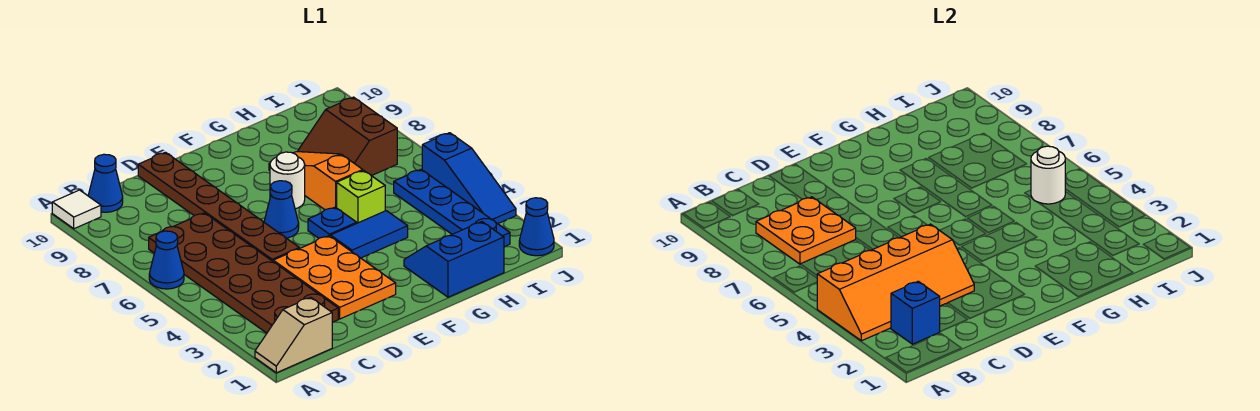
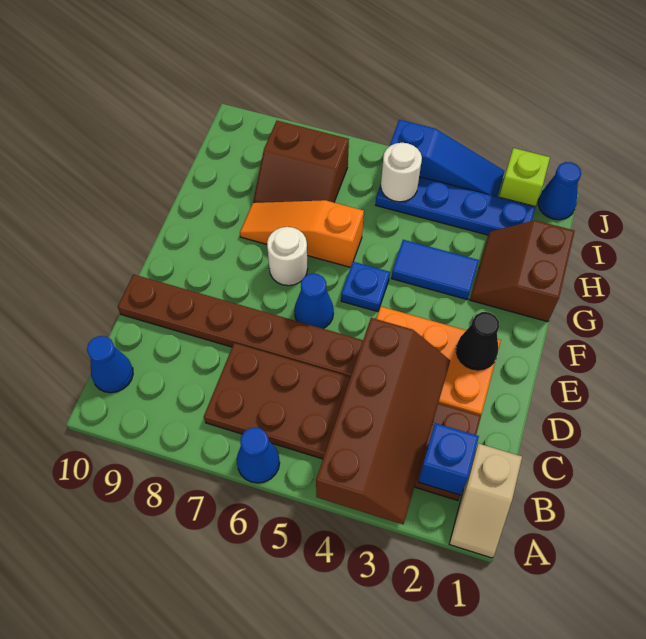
orange slope A3:D4 level 2 top 4 -> brown slope A3:D4 level 2 top 4
white tile A10 level 1 -> none
orange plate B7:C8 level 2 -> none
none -> black cone E2 level 2
blue tile F4:G4 level 1 -> blue tile G3:G4 level 1
blue slope G1:H2 level 1 top 1 -> brown slope G1:H2 level 1 top 1
lime brick G5 level 1 -> lime brick J2 level 1

